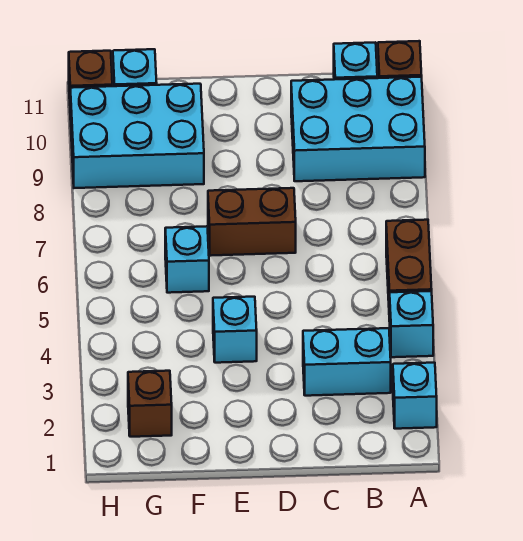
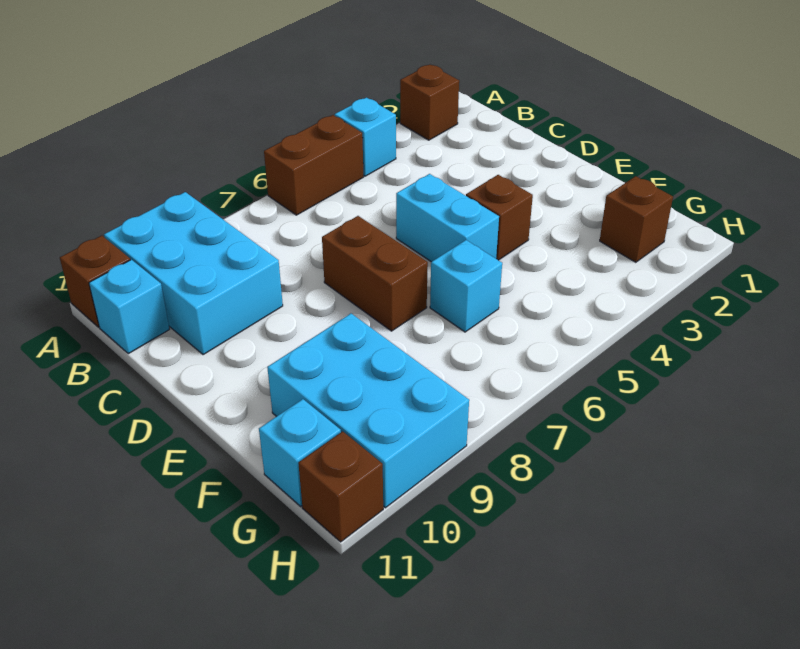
cyan brick A2 level 1 -> brown brick A2 level 1
cyan brick B3:C3 level 1 -> cyan brick D5:E5 level 1
cyan brick E4 level 1 -> brown brick E4 level 1

